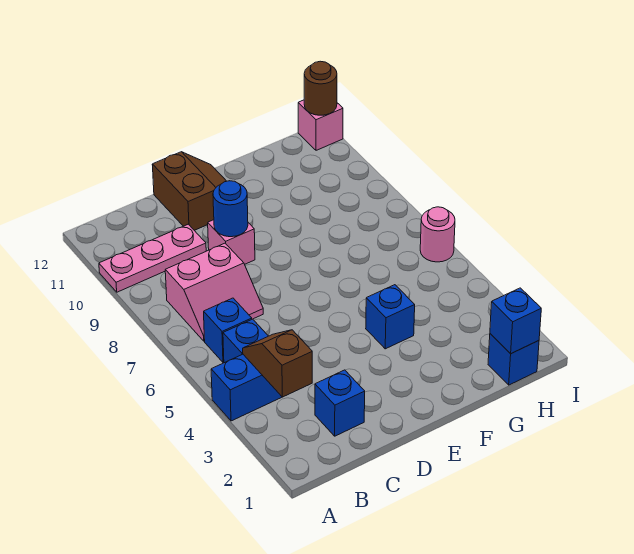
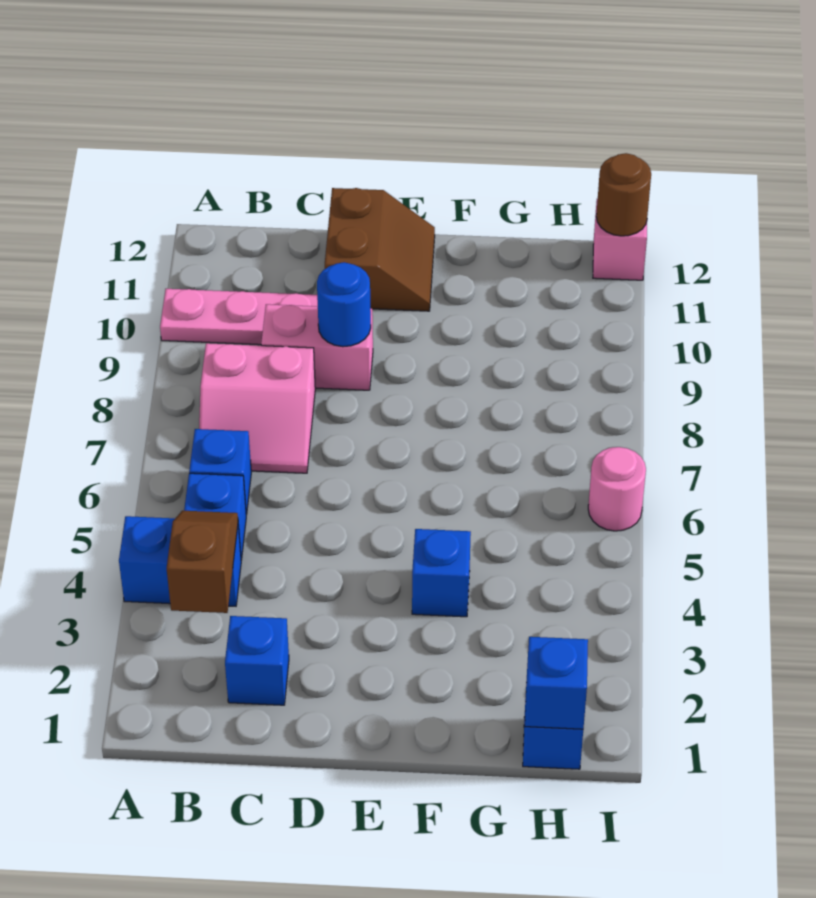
pink brick D9 level 1 -> pink brick C9:D9 level 1

